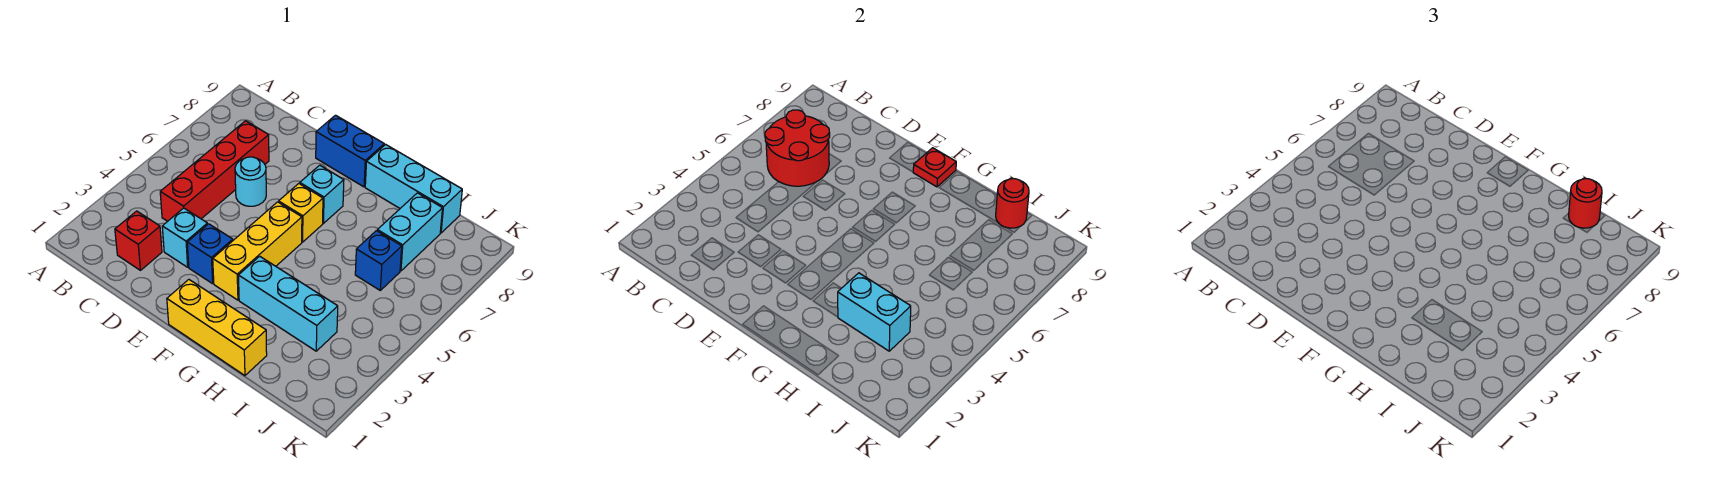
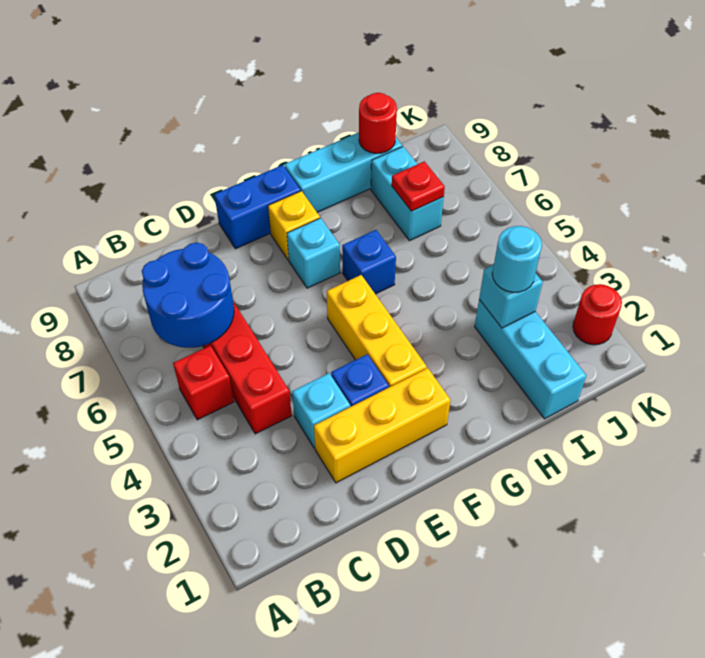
red round brick B6:C7 level 2 -> blue round brick B6:C7 level 2
red brick C2 level 1 -> red brick B5 level 1
cyan round brick D6 level 1 -> cyan round brick I3 level 3
yellow brick F1:H1 level 1 -> yellow brick D2:F2 level 1
yellow brick F6 level 1 -> yellow brick F8 level 1
red plate F9 level 2 -> red plate I7 level 2
cyan brick G3:I3 level 1 -> cyan brick I1:I3 level 1
cyan brick H3:I3 level 2 -> cyan brick I3 level 2
blue brick I6 level 1 -> blue brick G6 level 1
red round brick I9 level 3 -> red round brick K2 level 1

